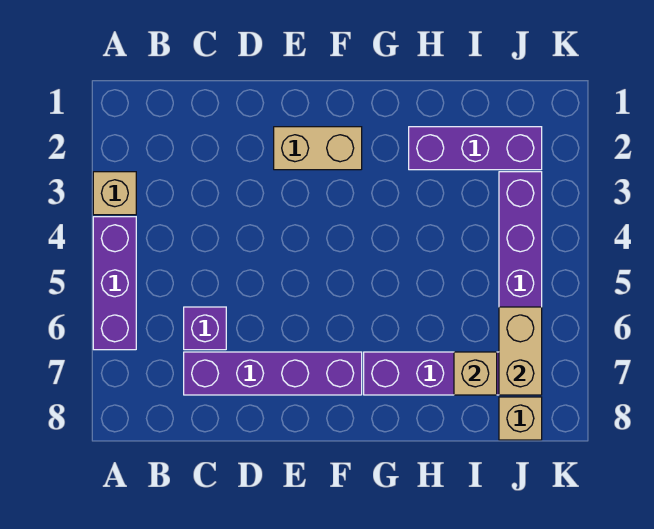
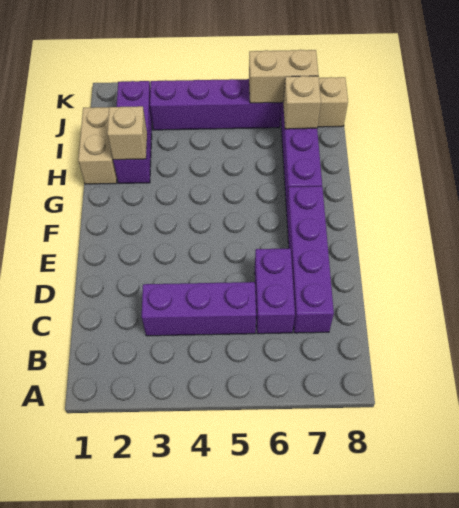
tan brick A3 level 1 -> tan brick H2 level 2
purple brick A4:A6 level 1 -> purple brick C3:C5 level 1
purple brick C6 level 1 -> purple brick C6:D6 level 1
tan brick E2:F2 level 1 -> tan brick H1:I1 level 1

